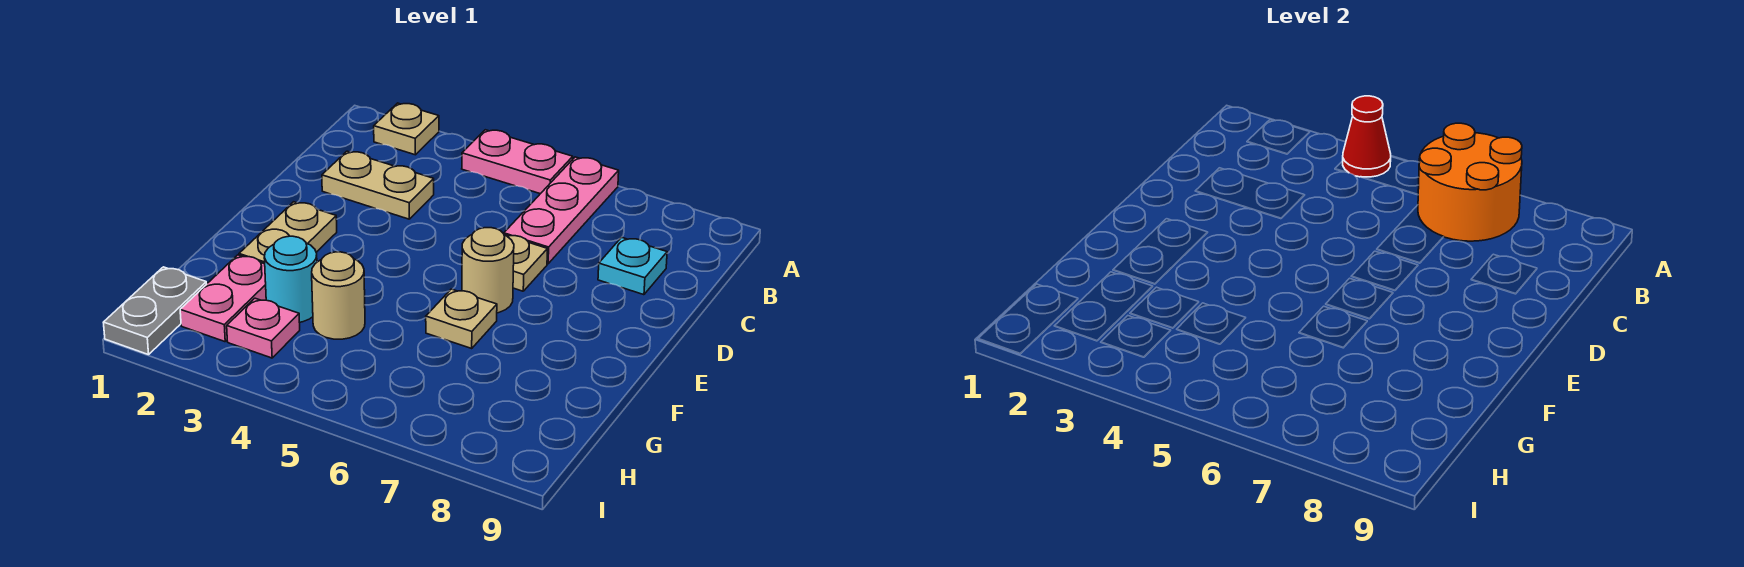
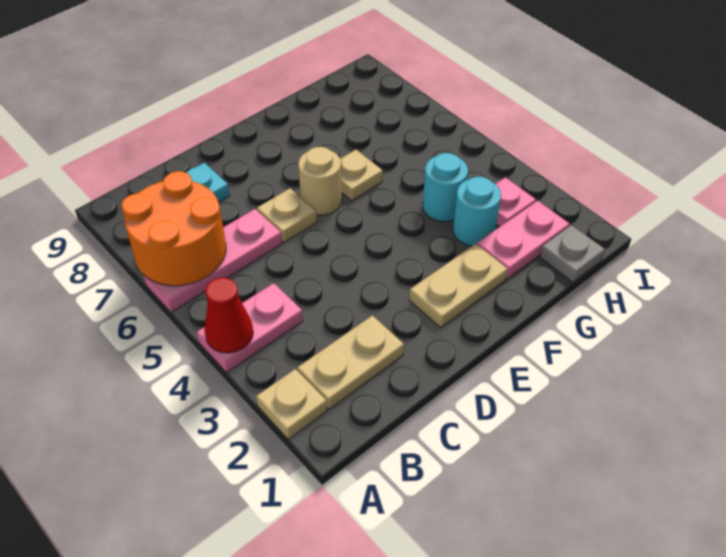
pink plate A4:A5 level 1 -> pink plate A4:B4 level 1
tan plate C2:C3 level 1 -> tan plate B2:C2 level 1
tan round brick G4 level 1 -> cyan round brick G4 level 1
grey plate H1:I1 level 1 -> grey plate H1 level 1

